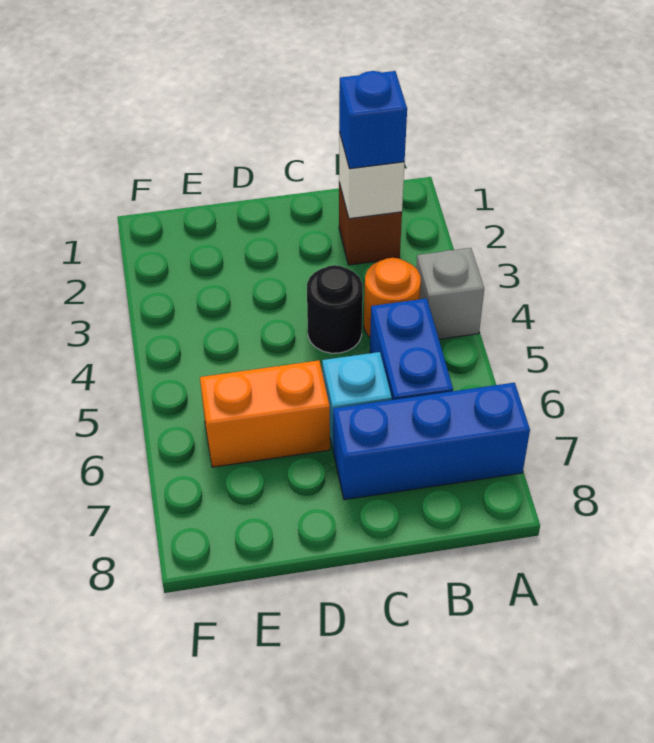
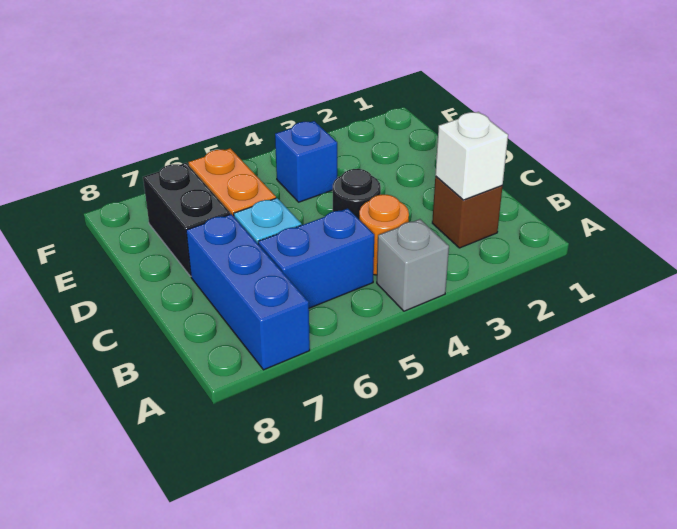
blue brick B2 level 3 -> blue brick E4 level 1
none -> black brick D7:E7 level 1

